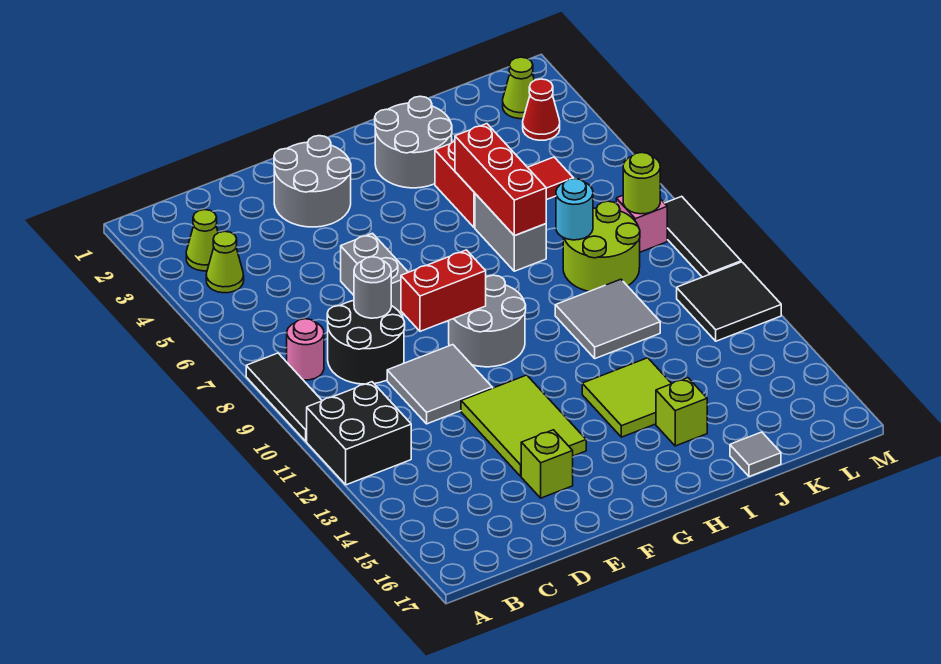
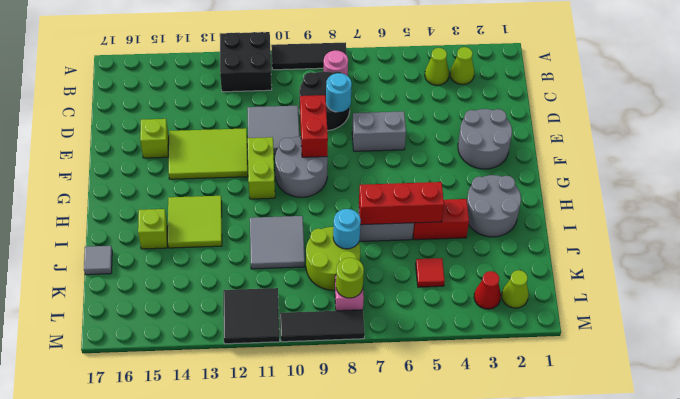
grey round brick D8 level 2 -> cyan round brick D8 level 2
none -> lime brick F11:G11 level 1

